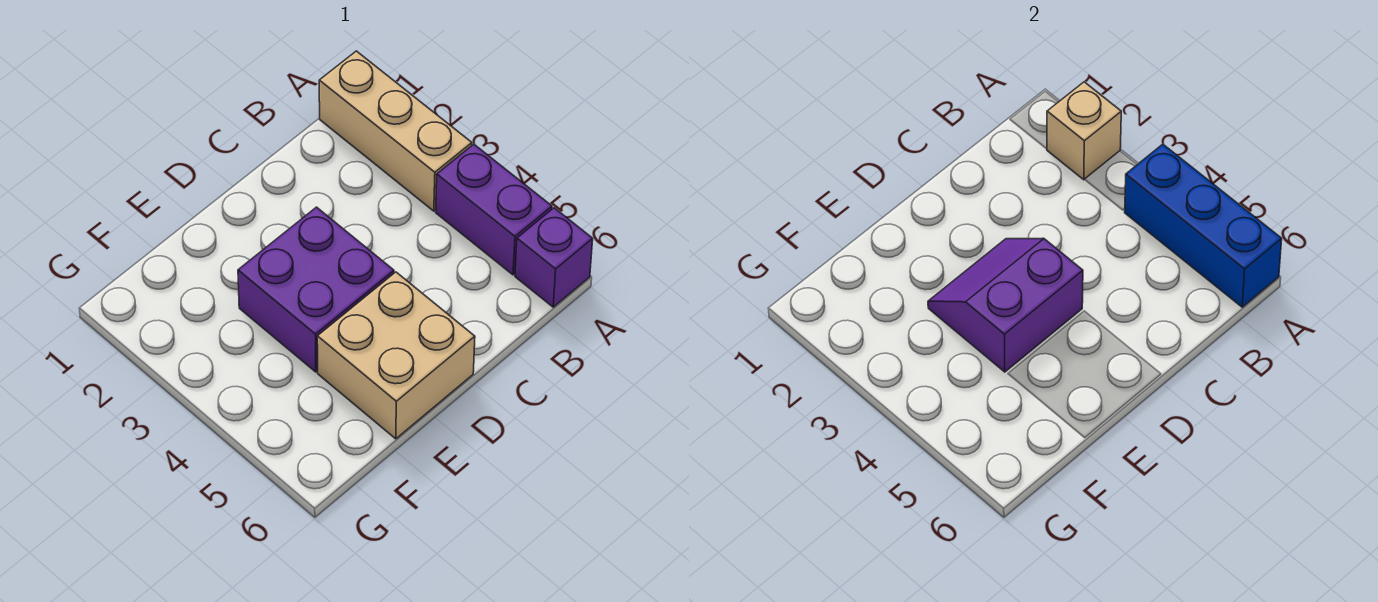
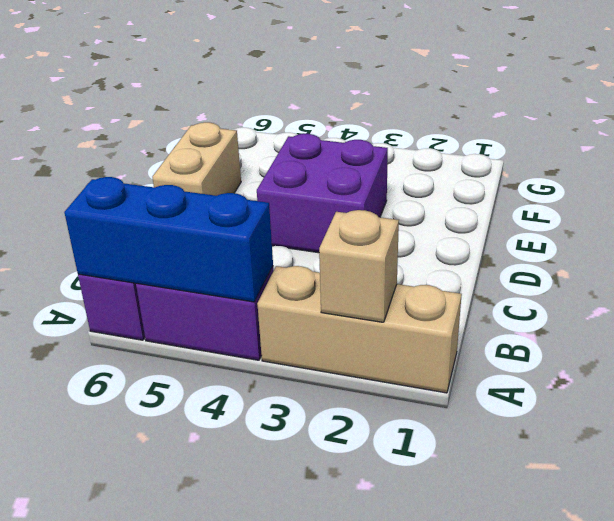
purple slope D3:E4 level 2 top 4 -> none
tan brick D5:E6 level 1 -> tan brick D6:E6 level 1

